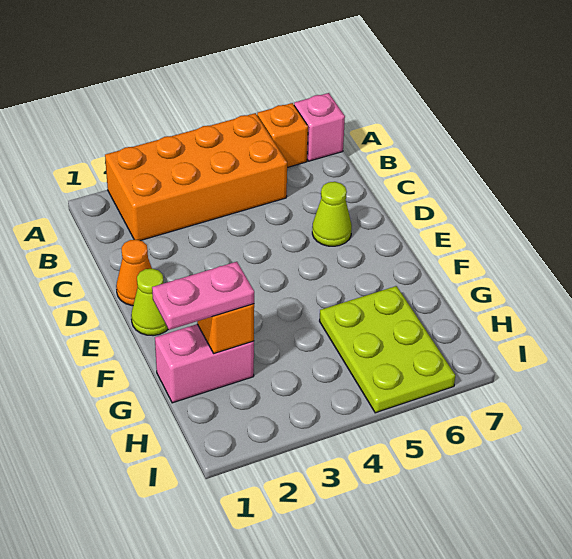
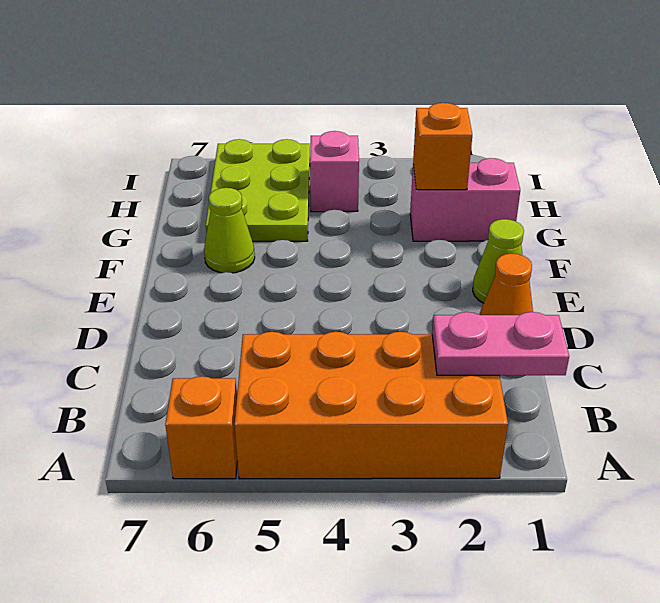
pink brick A7 level 1 -> pink brick H4 level 1
lime cone D6 level 1 -> lime cone F6 level 1
pink plate G1:G2 level 3 -> pink plate B1:B2 level 2

